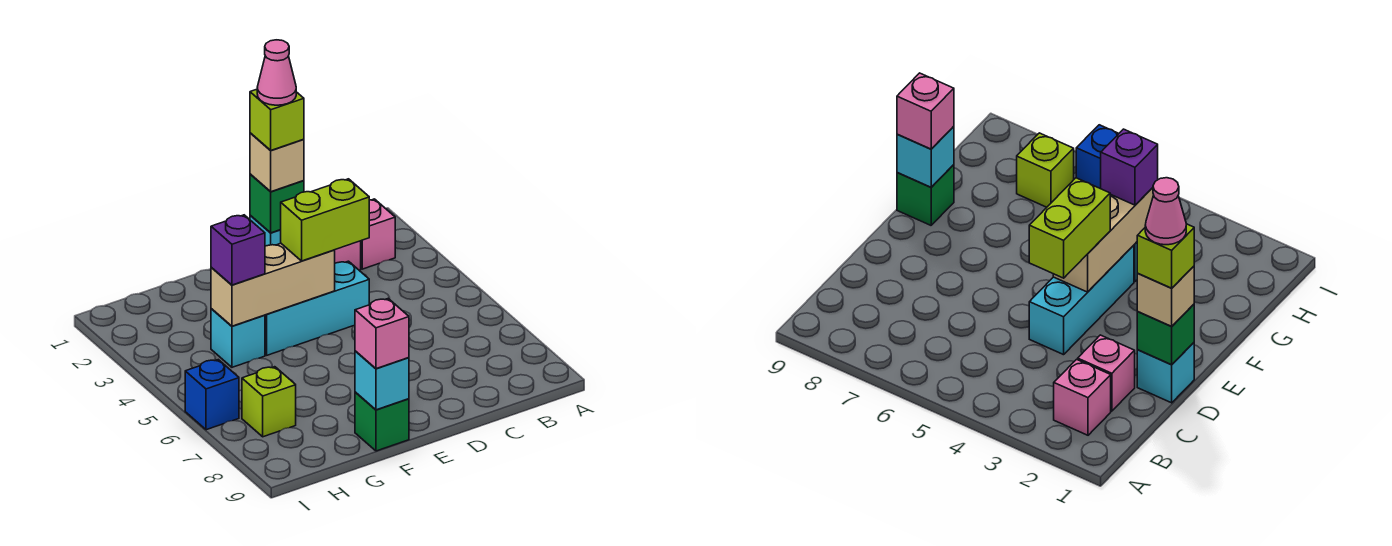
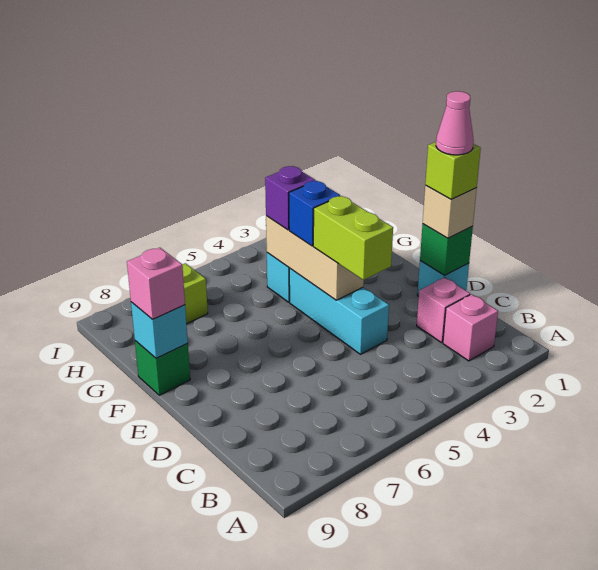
blue brick I6 level 1 -> blue brick F4 level 3

